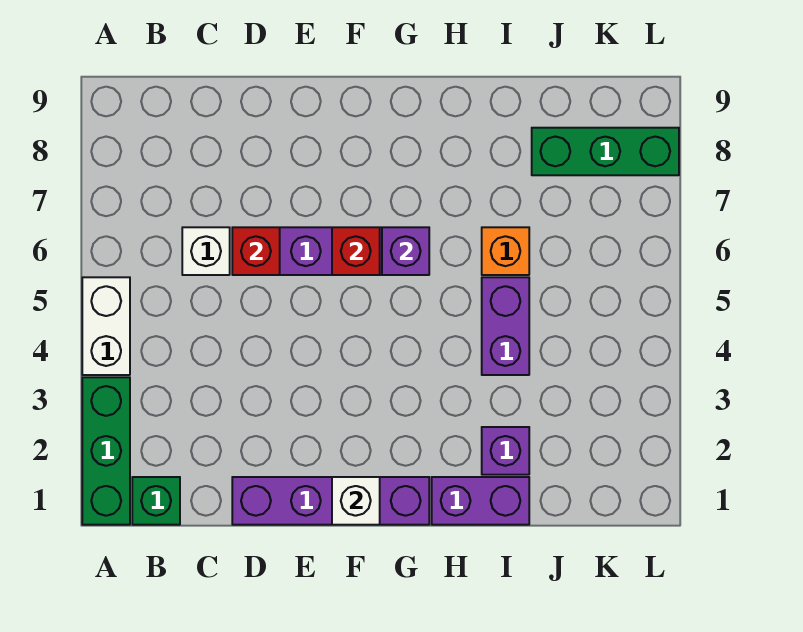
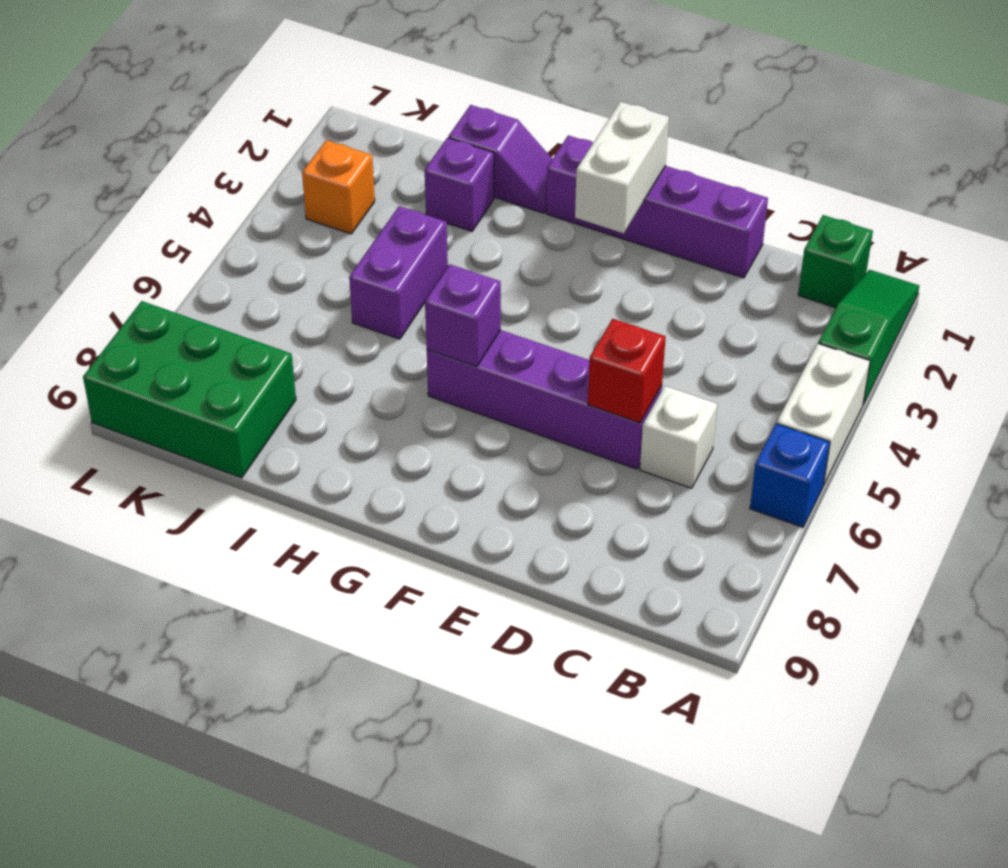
green brick A1:A3 level 1 -> green slope A1:A3 level 1 top 3
none -> blue brick A6 level 1
white brick F1 level 2 -> white brick F1:F2 level 2
red brick F6 level 2 -> none
purple brick H1:I1 level 1 -> purple slope H1:I1 level 1 top I
orange brick I6 level 1 -> orange brick K3 level 1
green brick J8:L8 level 1 -> green brick J8:L9 level 1

